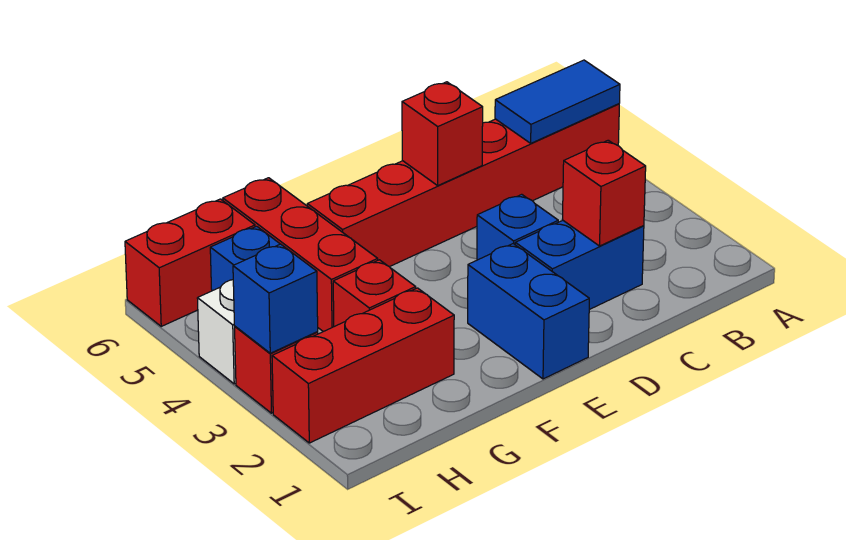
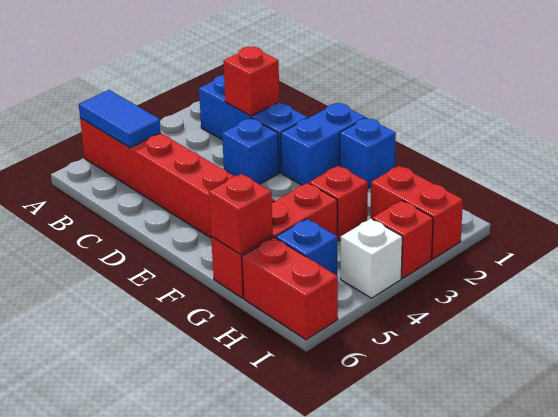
blue brick C2:D2 level 1 -> blue brick B2:D2 level 1
red brick D5 level 2 -> red brick G6 level 2
red brick G2:I2 level 1 -> red brick H2:I2 level 1
blue brick I3 level 2 -> blue brick F1 level 1

